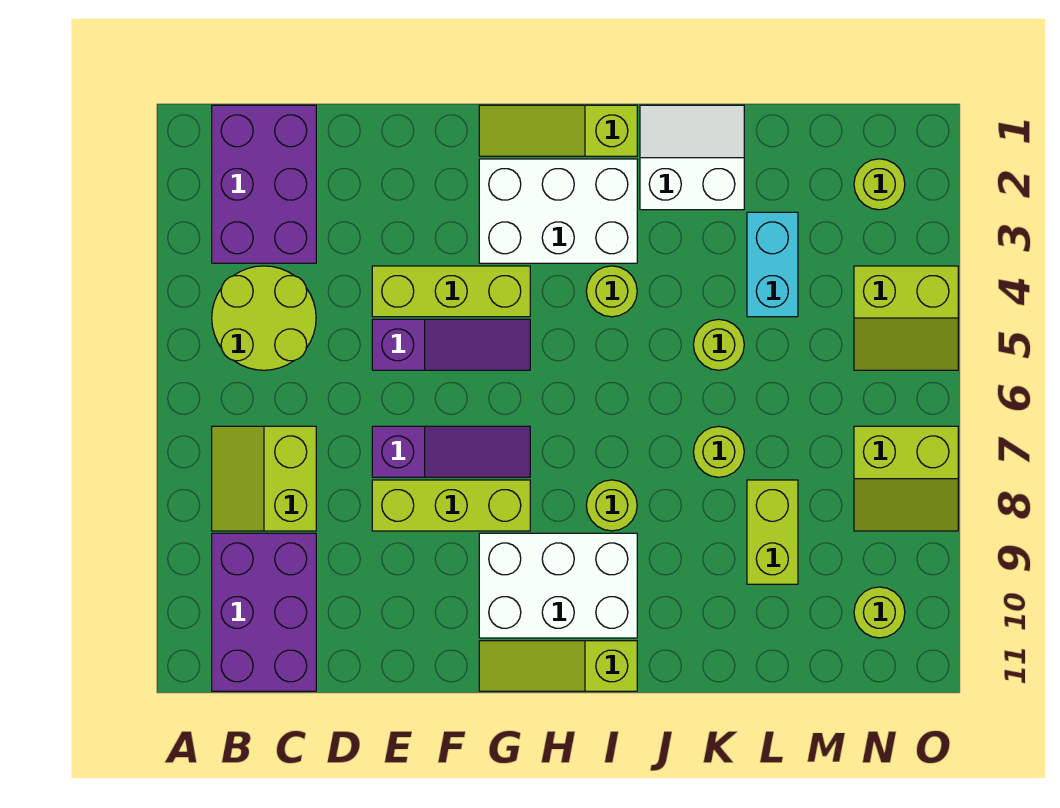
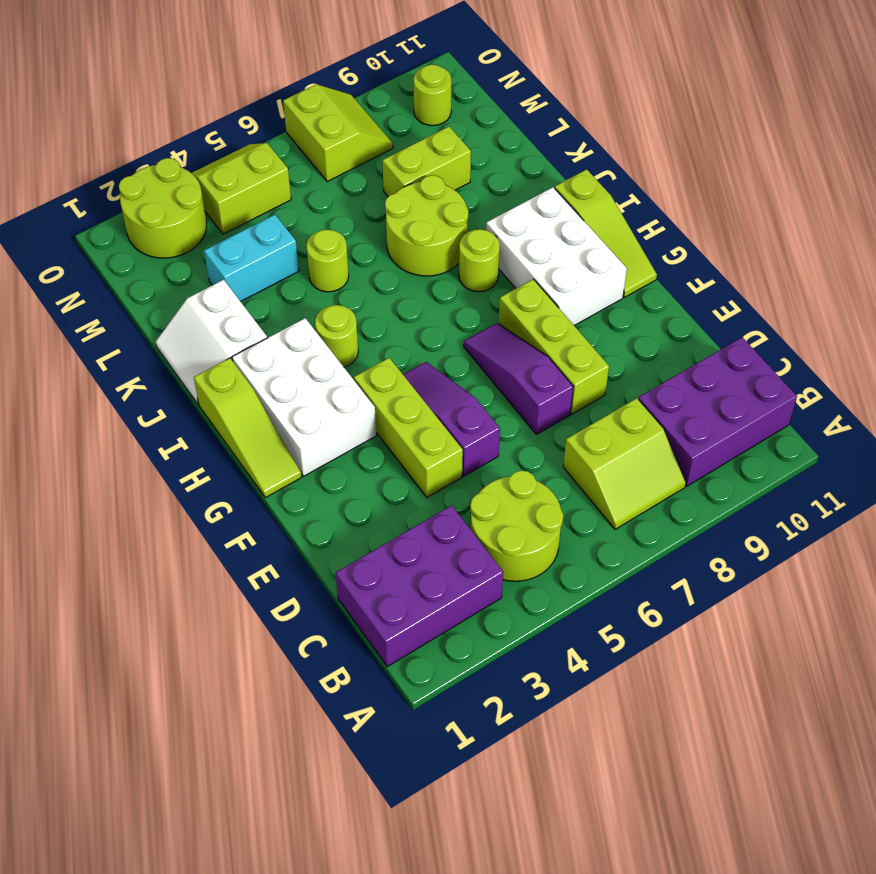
lime round brick K7 level 1 -> lime round brick J7:K8 level 1
lime round brick N2 level 1 -> lime round brick N2:O3 level 1
lime slope N4:O5 level 1 top 4 -> lime slope N4:O5 level 1 top N

